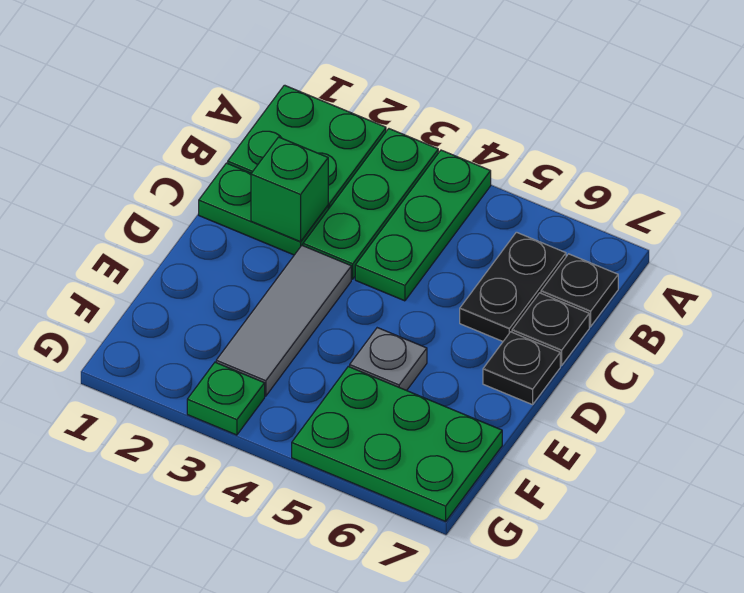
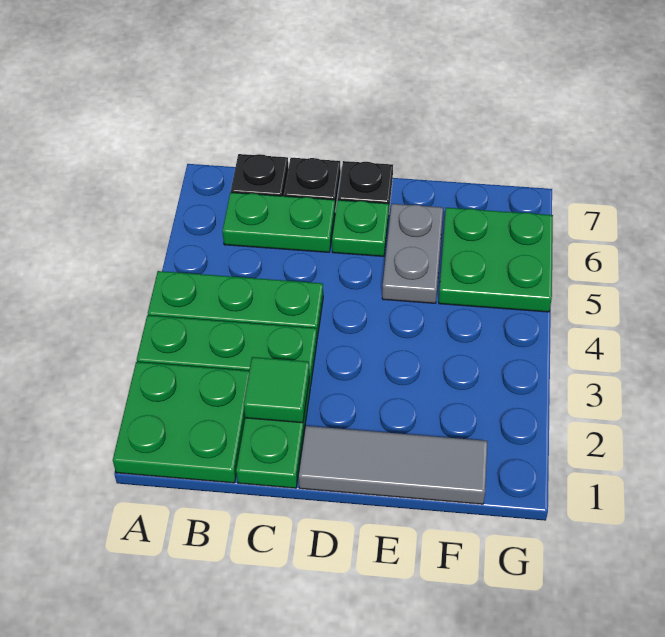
black plate B6:C6 level 1 -> green plate B6:C6 level 1
green brick C2 level 2 -> green tile C2 level 2
grey tile D3:F3 level 1 -> grey tile D1:F1 level 1
grey plate E5 level 1 -> grey plate E5:E6 level 1
green plate F5:G7 level 1 -> green plate F5:G6 level 1
green plate G3 level 1 -> green plate D6 level 1

